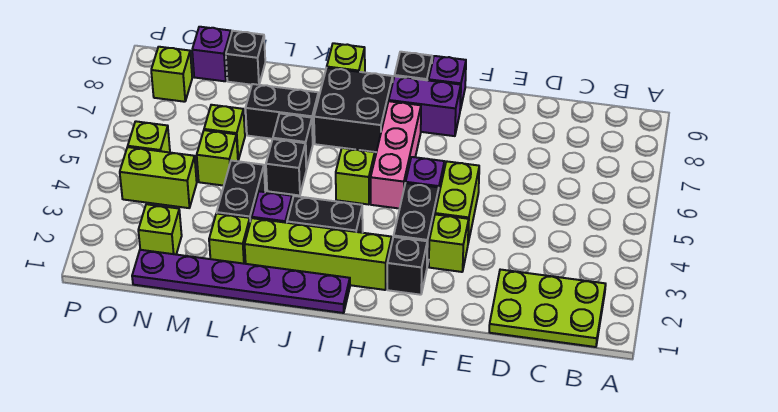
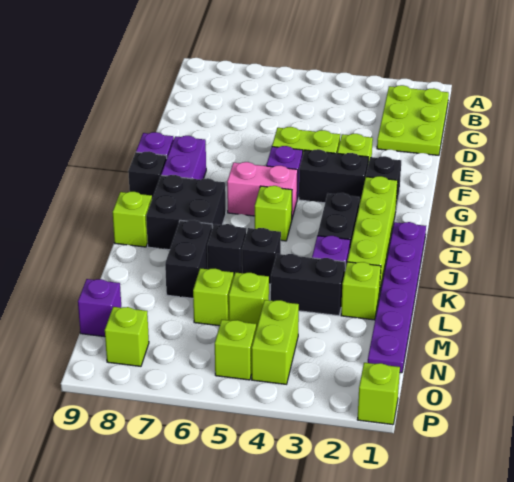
pink brick H5:H7 level 1 -> pink brick H5:H6 level 1
black brick M9 level 1 -> none
lime brick N2 level 1 -> lime brick P1 level 1

